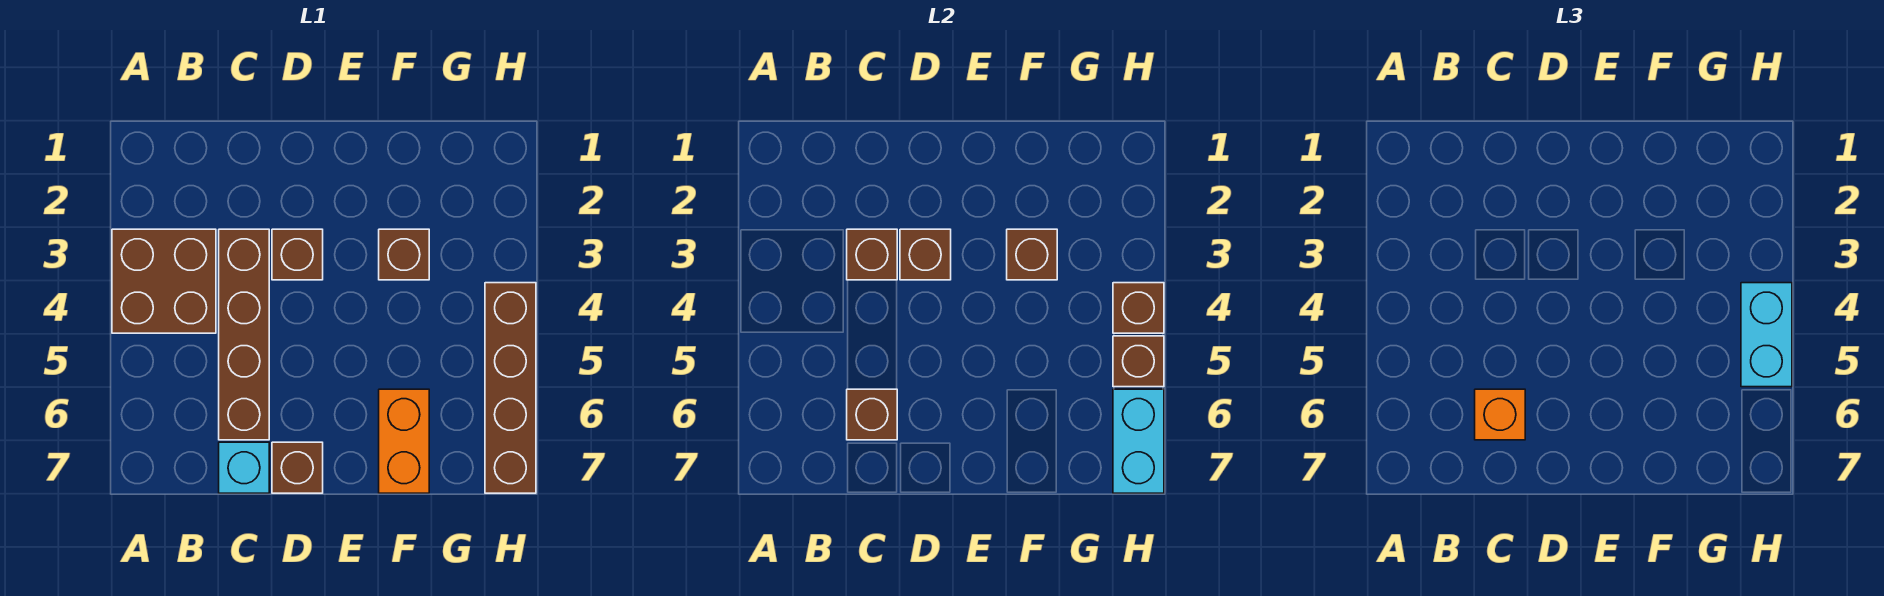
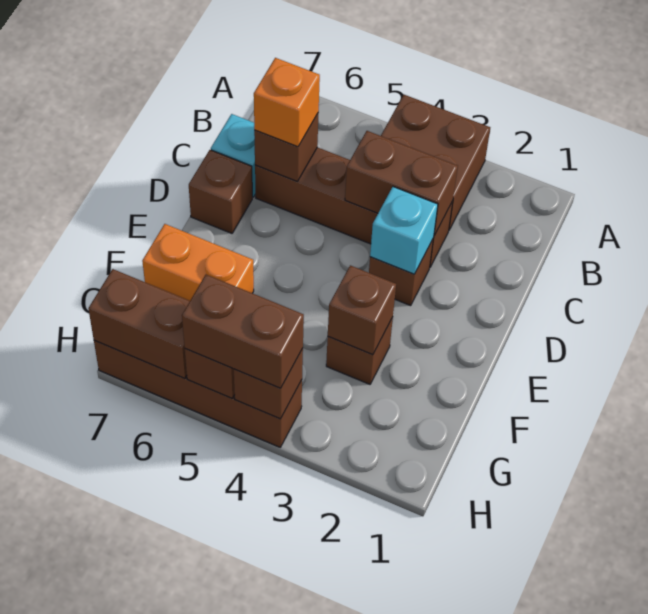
brown brick C3 level 2 -> brown brick C3:C4 level 2
brown brick D3 level 2 -> cyan brick D3 level 2
cyan brick H4:H5 level 3 -> brown brick H4:H5 level 3
cyan brick H6:H7 level 2 -> brown brick H6:H7 level 2

